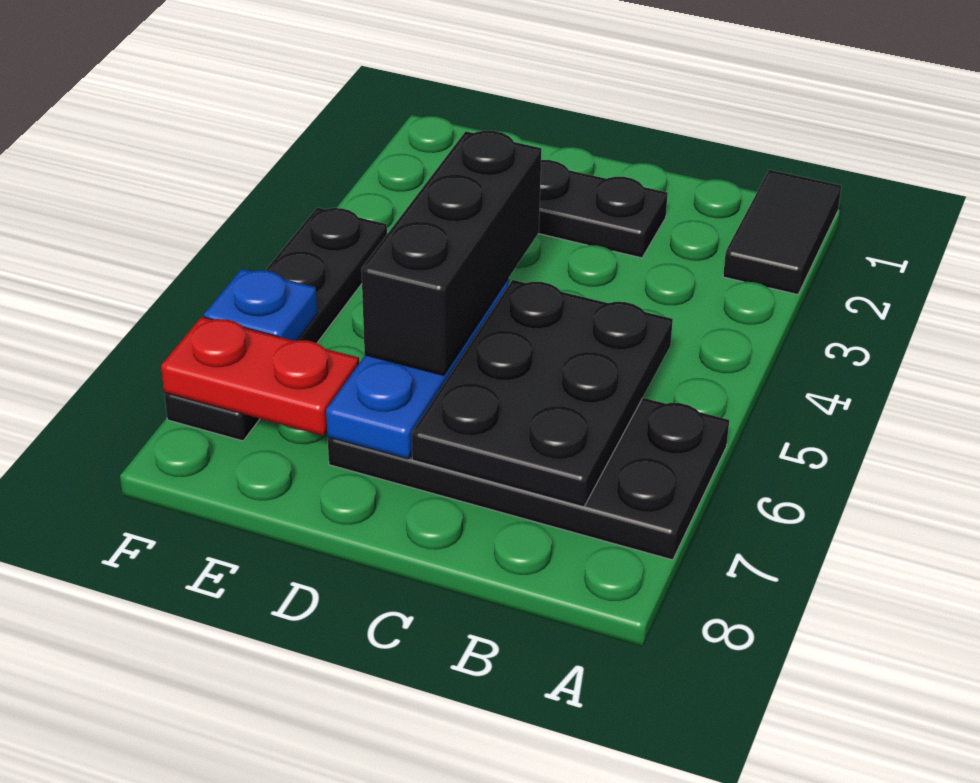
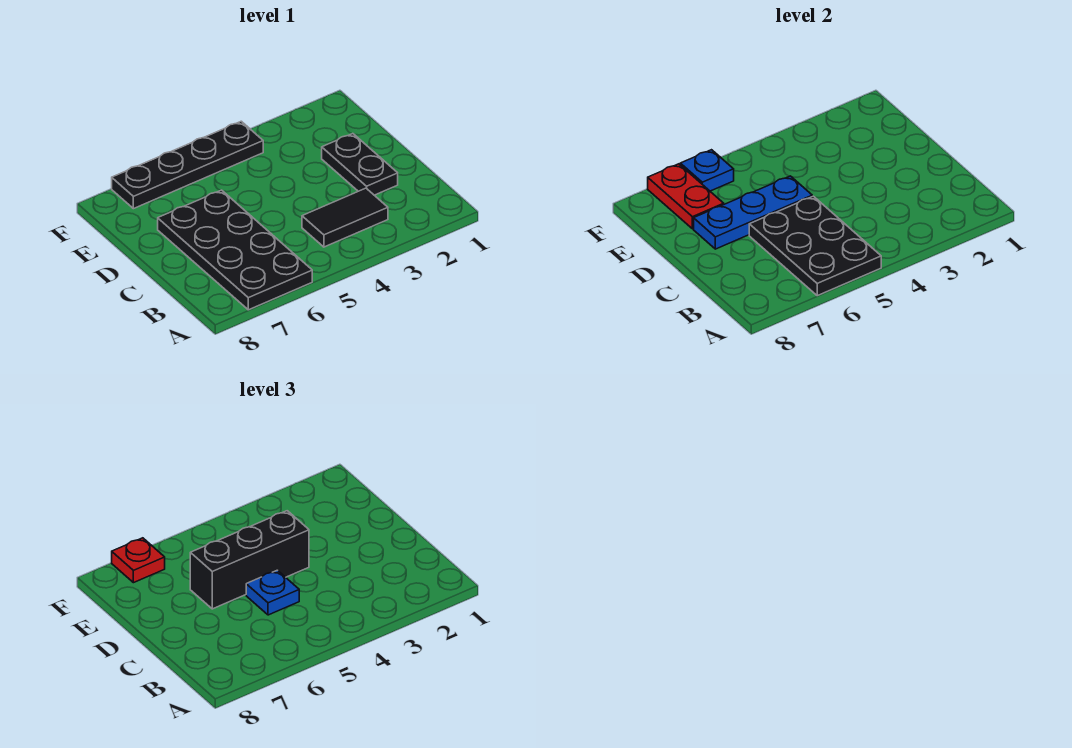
black tile A1:A2 level 1 -> black tile B3:B4 level 1
black plate B5:C7 level 2 -> black plate A5:C6 level 2
none -> blue plate C5 level 3
none -> red plate F7 level 3

